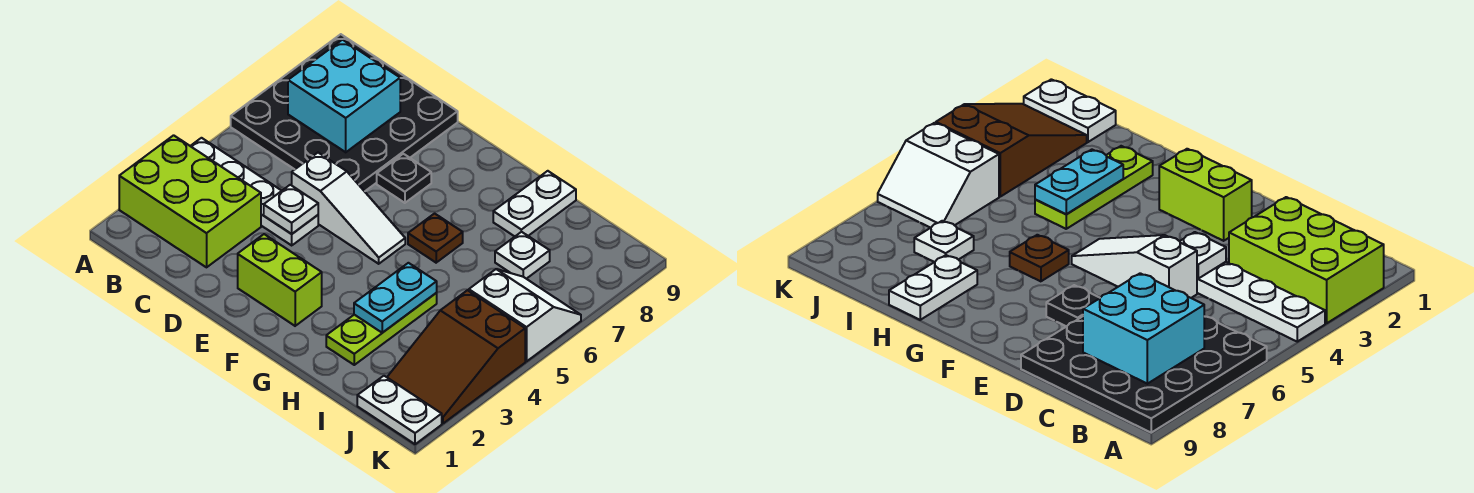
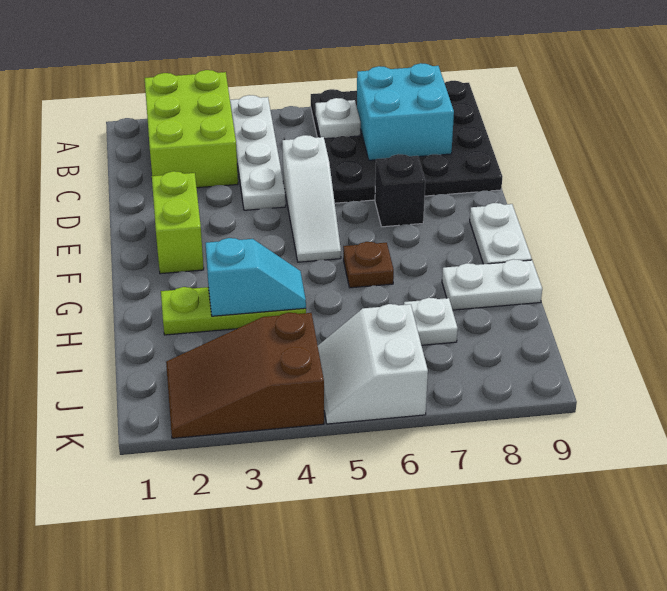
white plate D4 level 2 -> white plate B6 level 2
black plate E7 level 1 -> black brick E7 level 1
cyan plate H3:H4 level 2 -> cyan slope H3:H4 level 2 top 3
white plate J1:K1 level 1 -> white plate F9:G9 level 1
white slope J5:K6 level 1 top 5 -> white slope J5:K6 level 1 top 6

